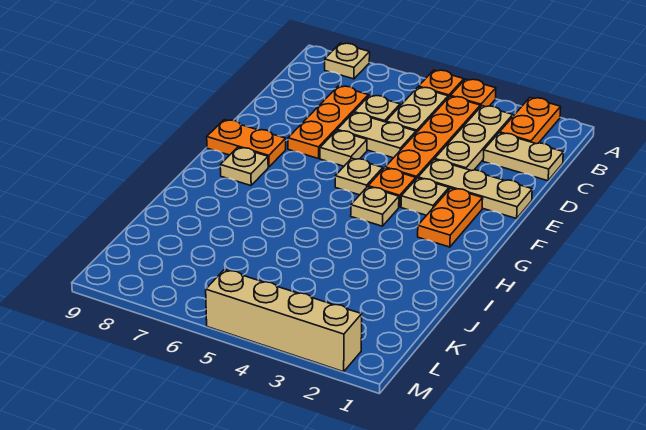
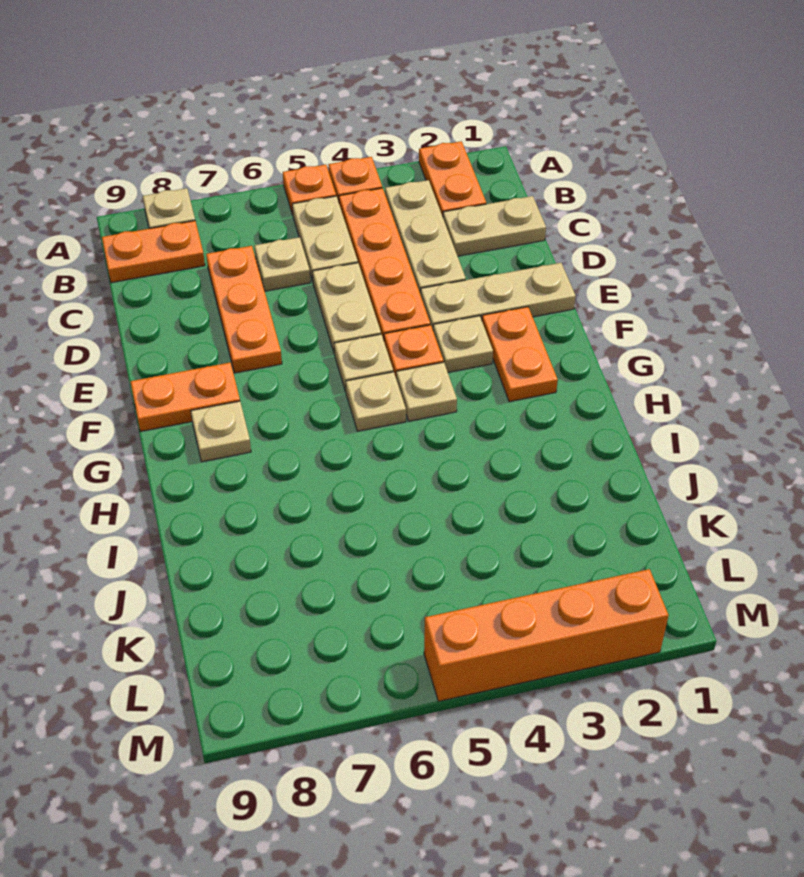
none -> orange plate B8:B9 level 1
tan plate D5:D6 level 1 -> tan plate D5:E5 level 1
tan plate E6 level 1 -> tan plate G5 level 1
tan brick M2:M5 level 1 -> orange brick M2:M5 level 1

